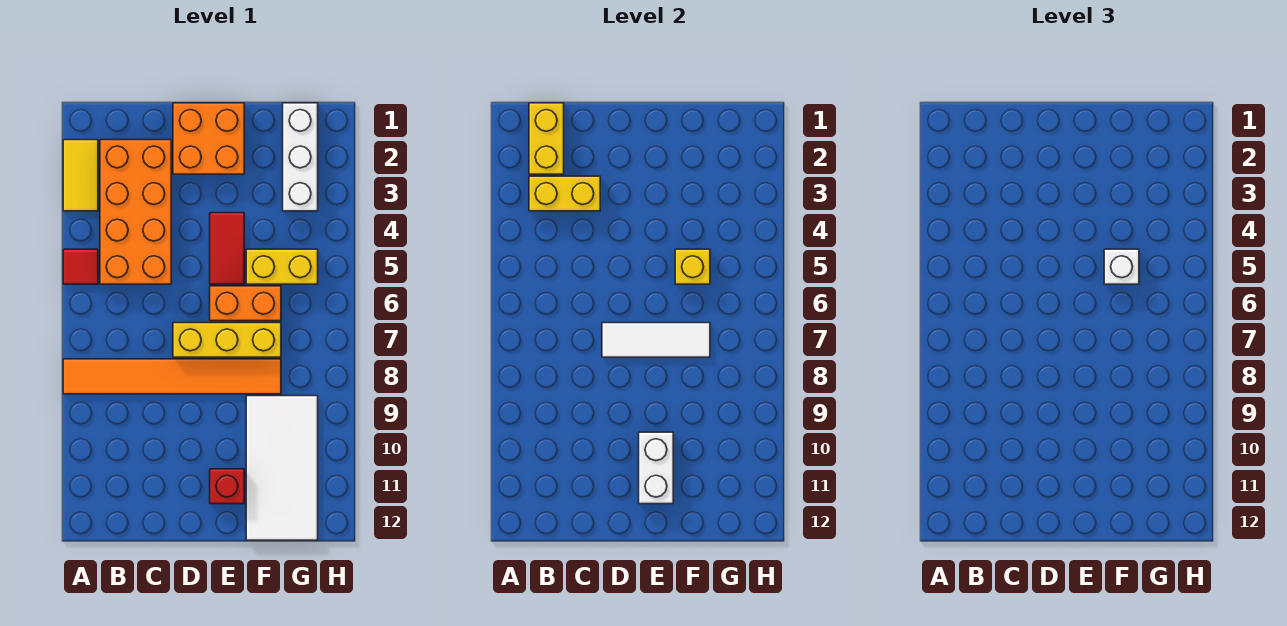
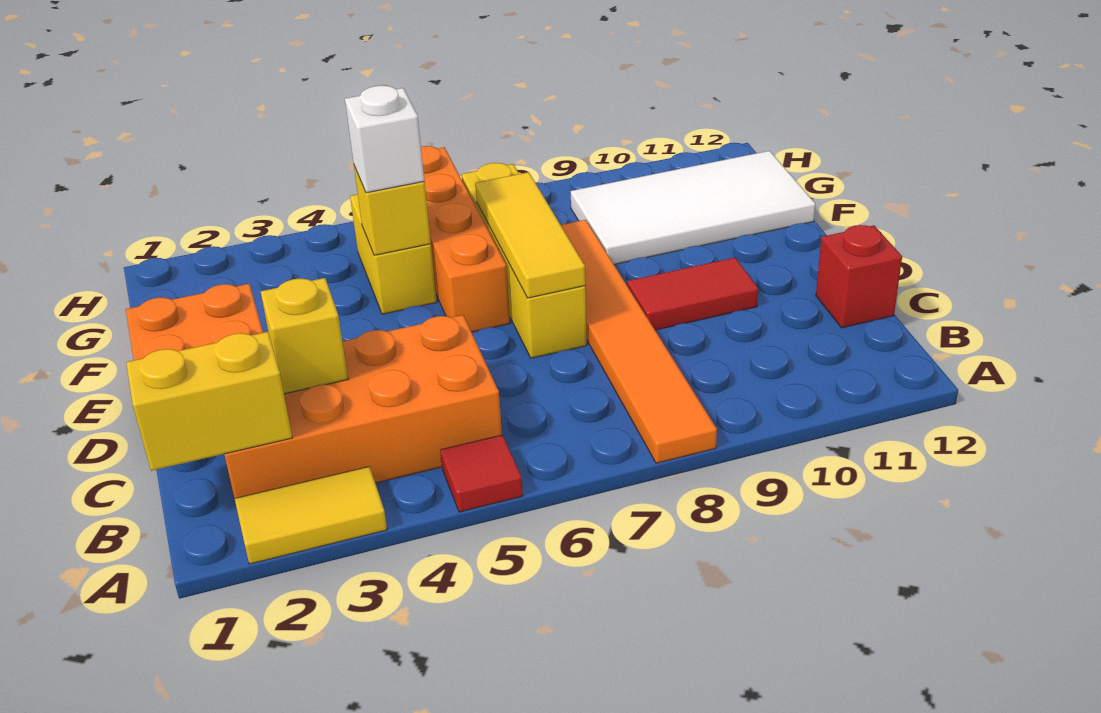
yellow brick B3:C3 level 2 -> yellow brick C3 level 2
yellow brick D7:F7 level 1 -> yellow brick D7:G7 level 1
white tile D7:F7 level 2 -> yellow tile D7:F7 level 2
red tile E4:E5 level 1 -> red tile D9:D10 level 1
orange brick E6:F6 level 1 -> orange brick E6:H6 level 1
white brick E10:E11 level 2 -> none
red brick E11 level 1 -> red brick C12 level 1
white brick G1:G3 level 1 -> none

